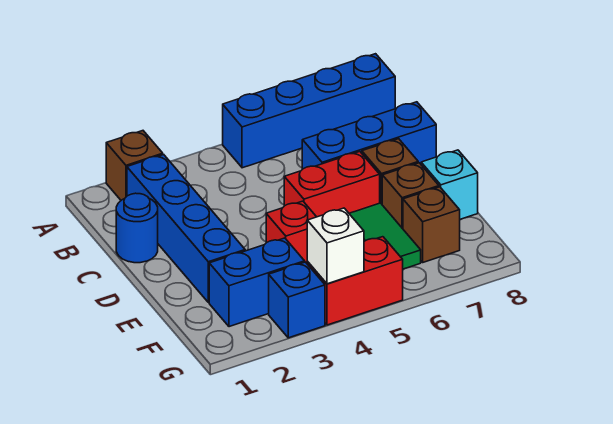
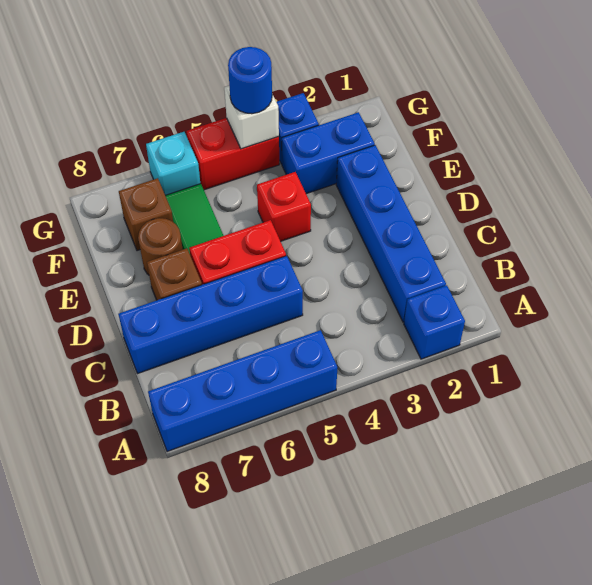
brown brick A2 level 1 -> blue brick A2 level 1
blue round brick C1 level 1 -> blue round brick G4 level 3
blue brick C6:C8 level 1 -> blue brick C5:C8 level 1
brown brick E7 level 1 -> brown round brick E7 level 1
cyan brick E8 level 1 -> cyan brick G6 level 1

